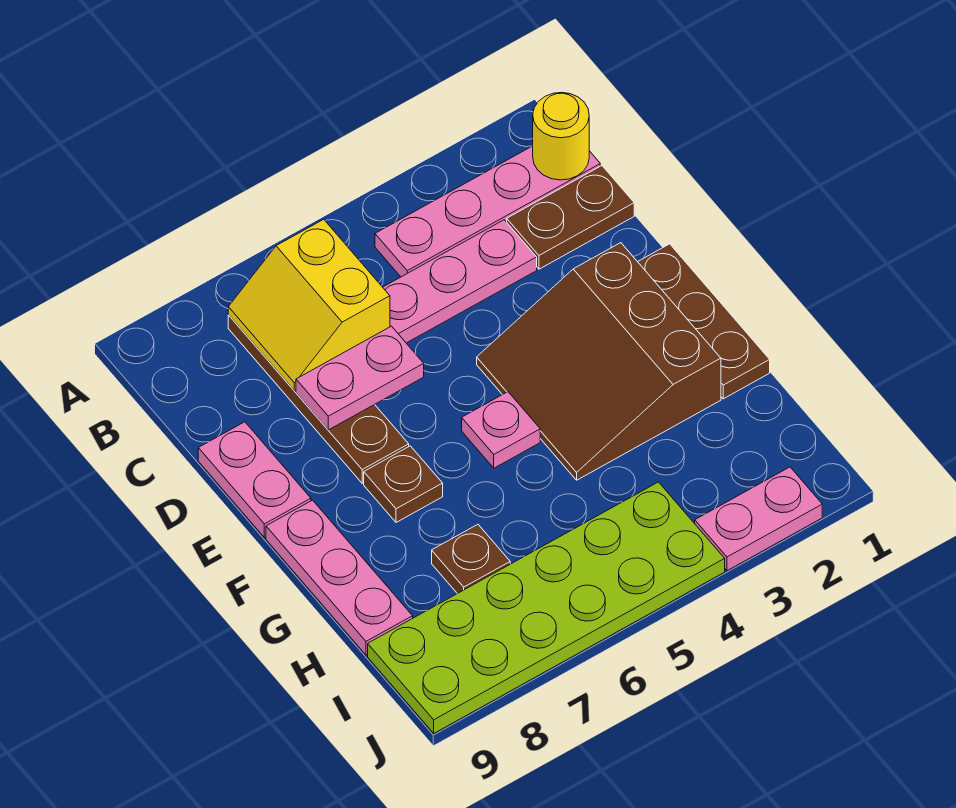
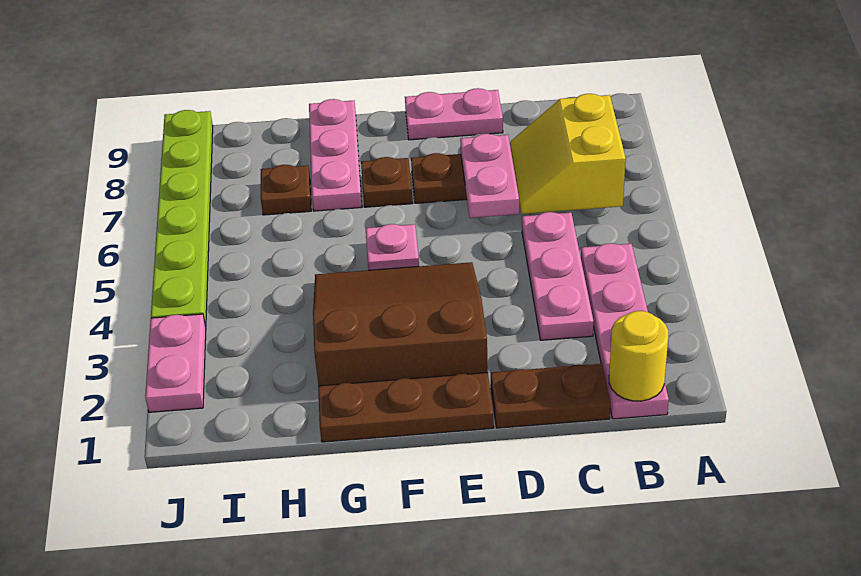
yellow slope B6:C7 level 2 top 6 -> yellow slope B6:C7 level 2 top B
brown plate C1:C2 level 1 -> brown plate C1:D1 level 1
pink plate F9:H9 level 1 -> pink plate G7:G9 level 1
lime plate I4:J9 level 1 -> lime plate J4:J9 level 1

